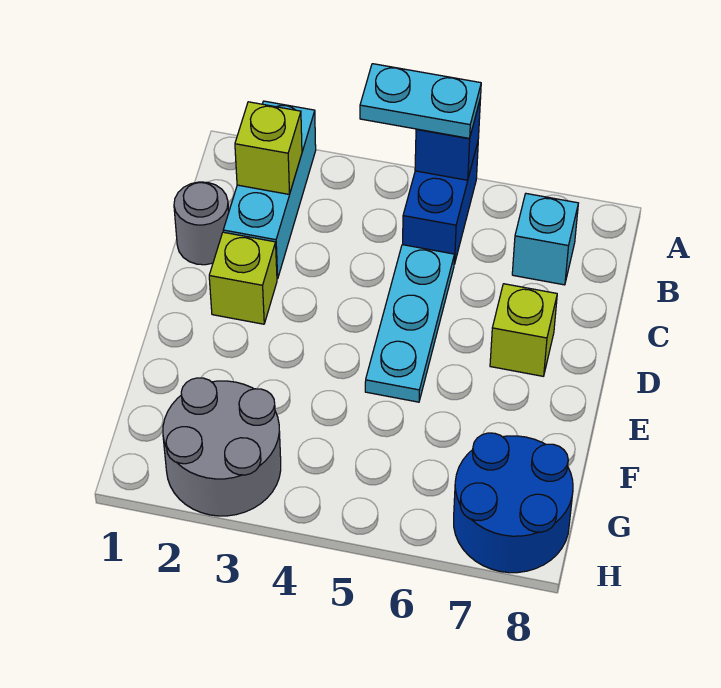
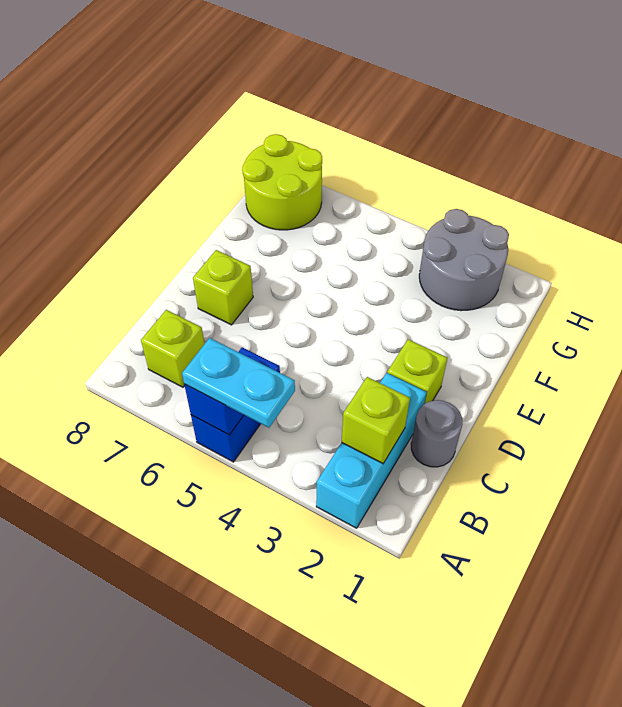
cyan brick B7 level 1 -> lime brick B7 level 1
cyan plate C5:E5 level 1 -> none
blue round brick G7:H8 level 1 -> lime round brick G7:H8 level 1

